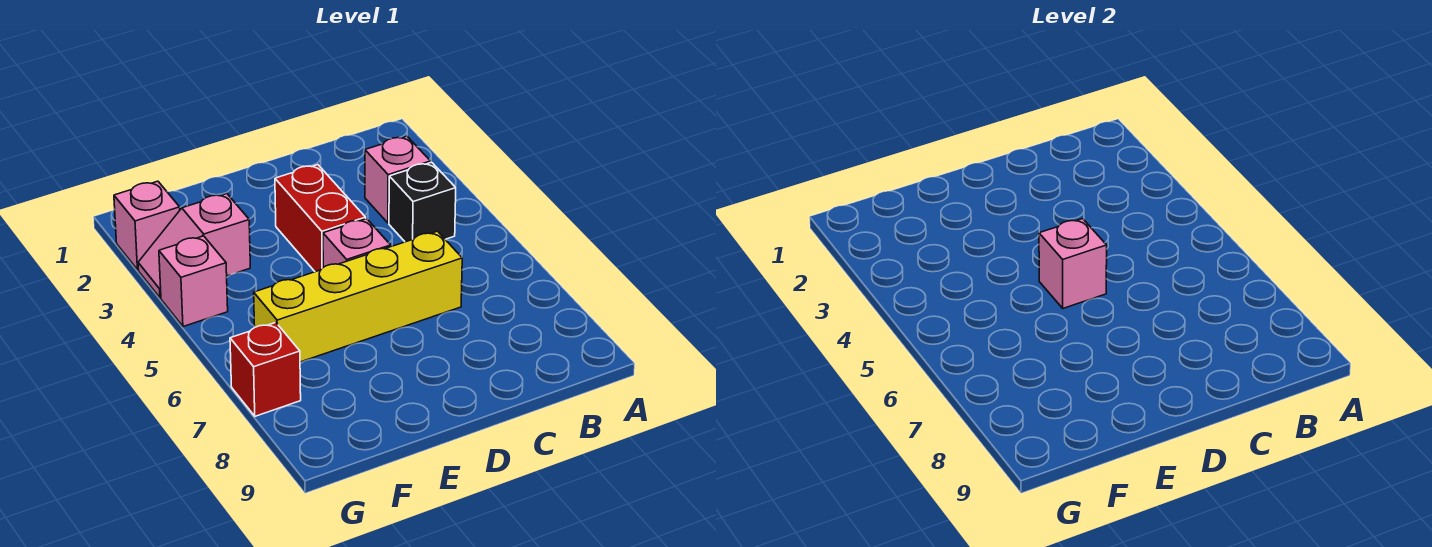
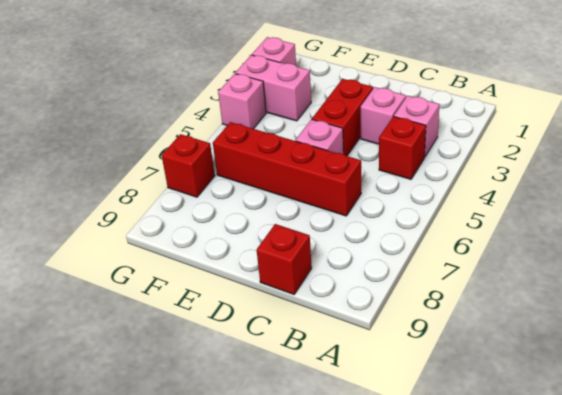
black brick B4 level 1 -> red brick B4 level 1
yellow brick C6:F6 level 1 -> red brick C6:F6 level 1
none -> red brick C9 level 1
pink brick D5 level 2 -> pink brick C3 level 1
pink slope F3:G3 level 1 top F -> pink brick F3:G3 level 1

